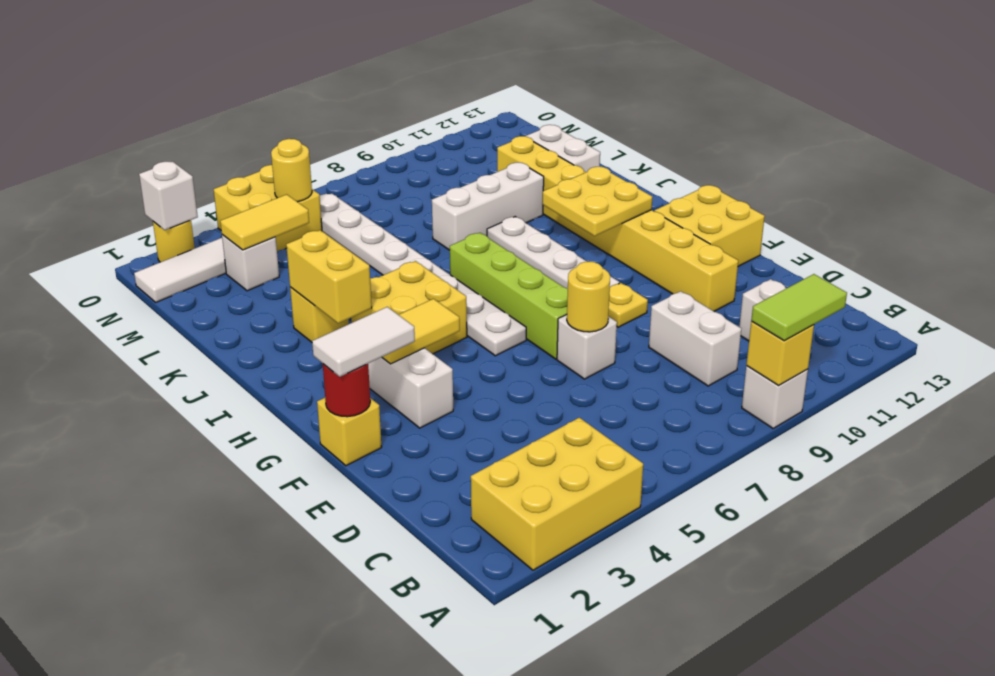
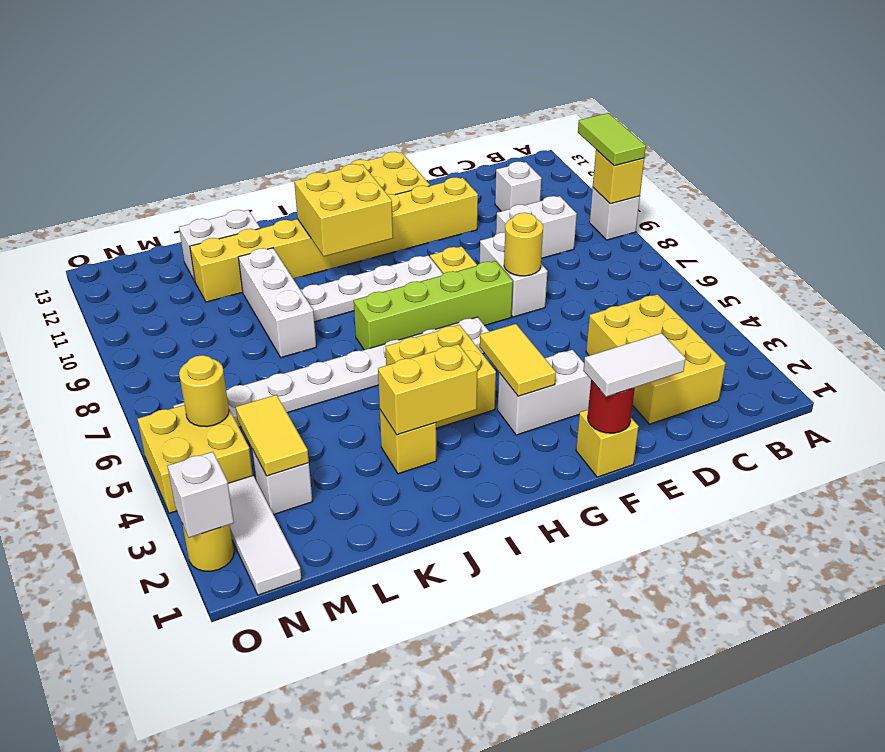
yellow brick A2:B4 level 1 -> yellow brick C2:D4 level 1
white brick E7 level 1 -> white brick E7:E8 level 1
white tile F1:F2 level 3 -> white tile E1:F1 level 3
yellow plate H10:I11 level 2 -> yellow brick H10:I11 level 2

